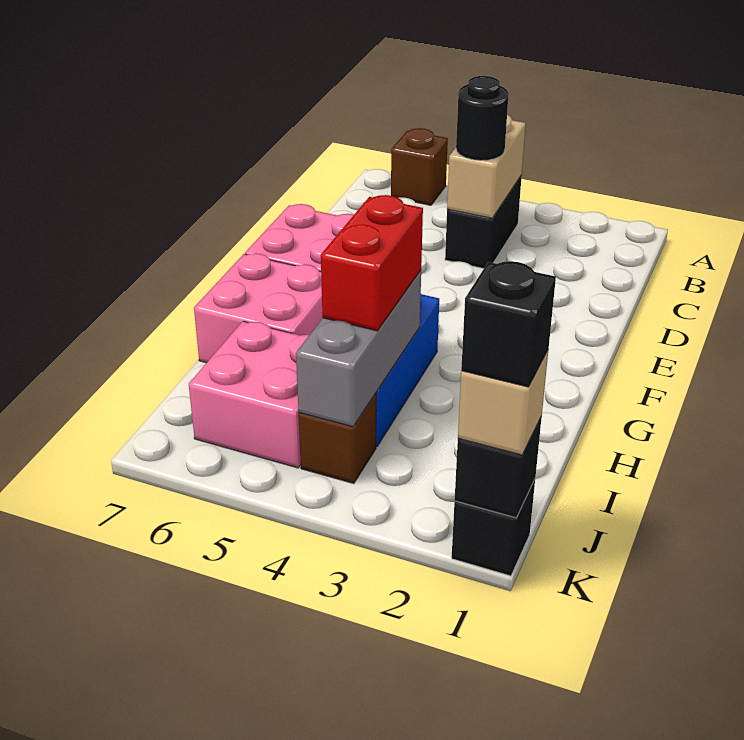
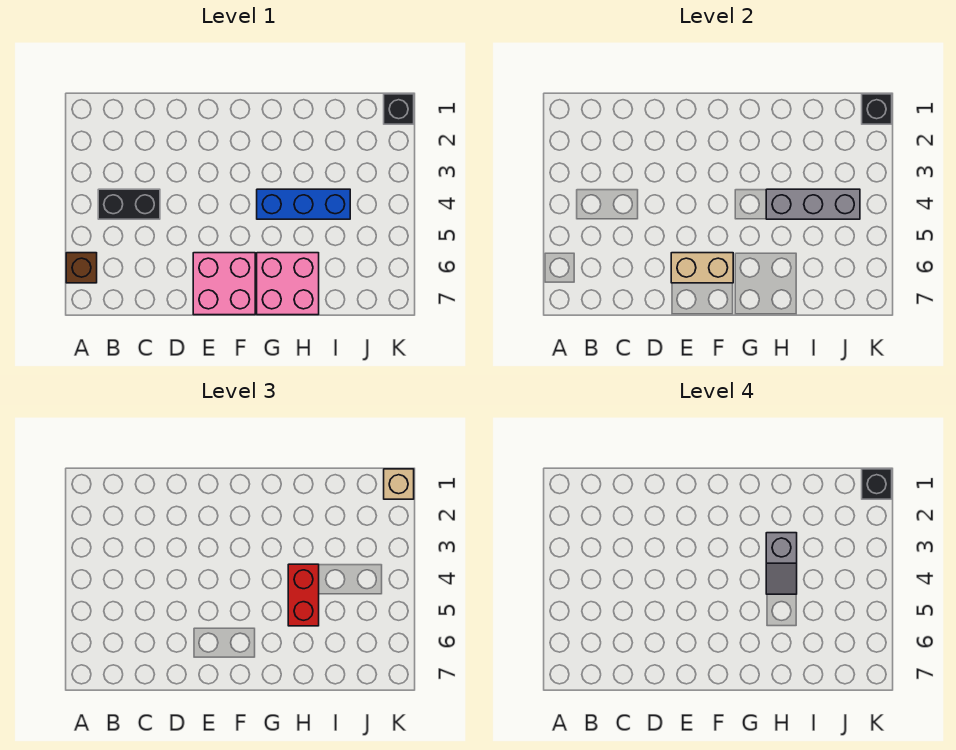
tan brick B4:C4 level 2 -> tan brick E6:F6 level 2
black round brick C4 level 3 -> none
none -> grey slope H3:H4 level 4 top 3
red brick H4:I4 level 3 -> red brick H4:H5 level 3
pink brick I5:J6 level 1 -> none
brown brick J4 level 1 -> none

